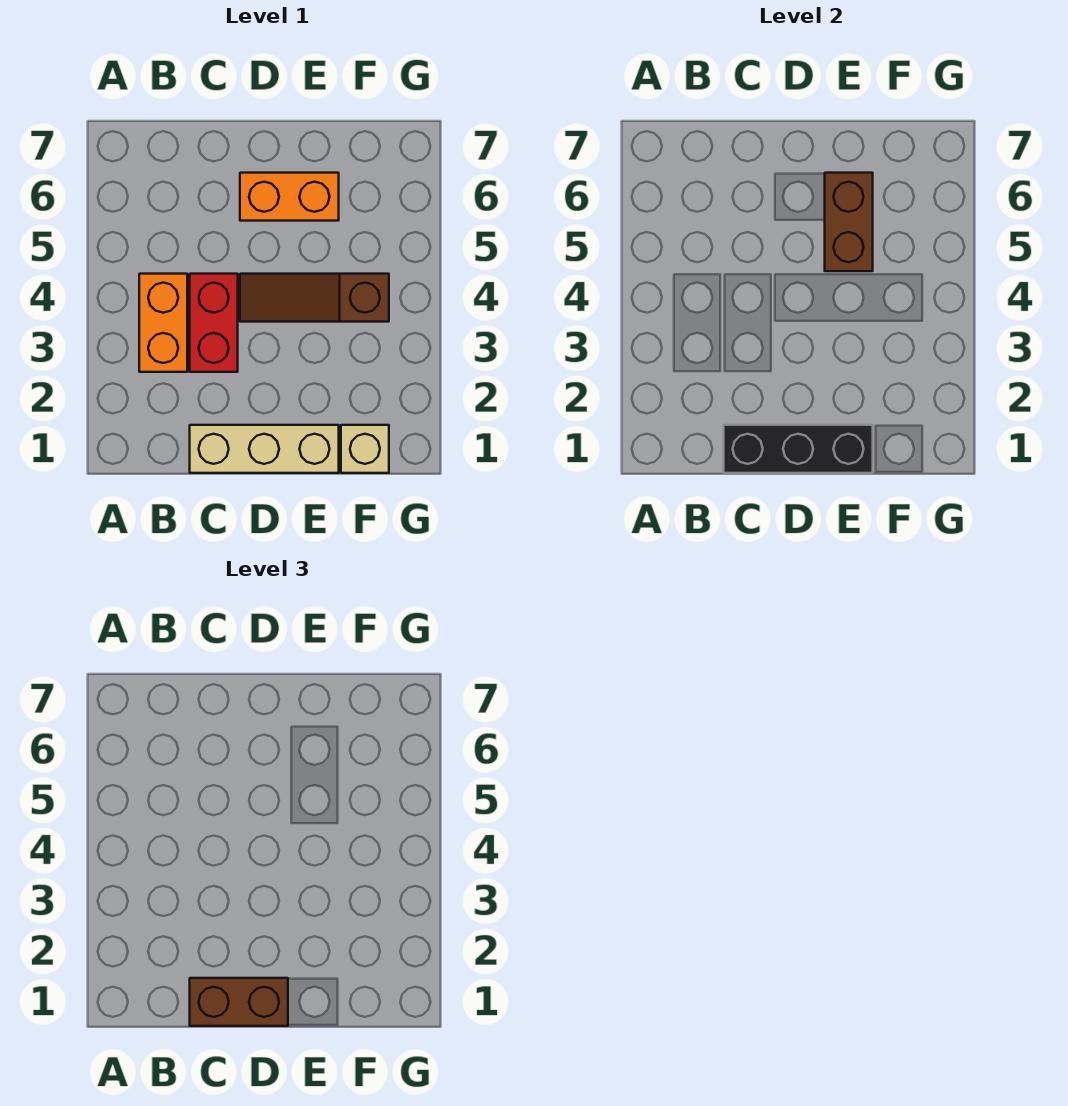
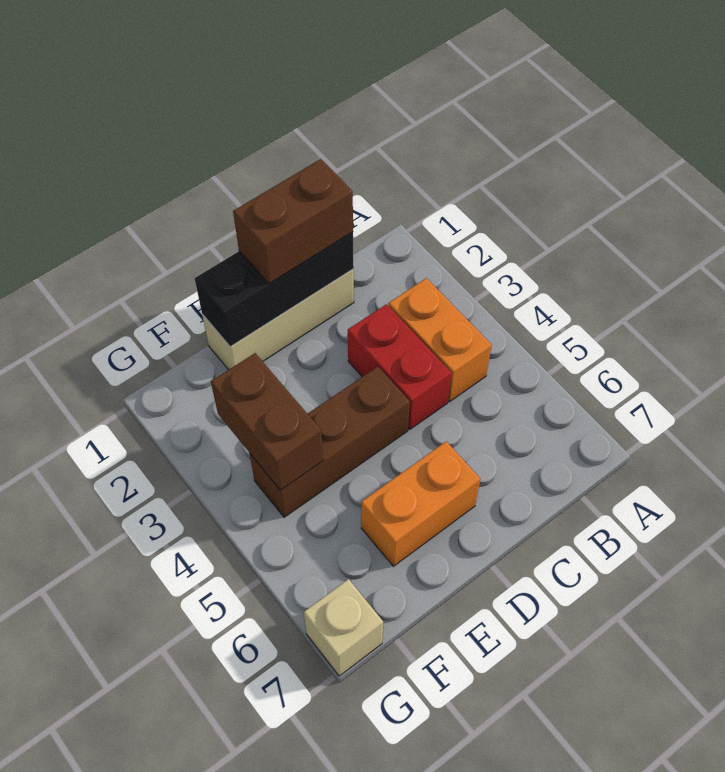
brown slope D4:F4 level 1 top F -> brown brick D4:F4 level 1
brown brick E5:E6 level 2 -> brown brick F3:F4 level 2
tan brick F1 level 1 -> tan brick G7 level 1

